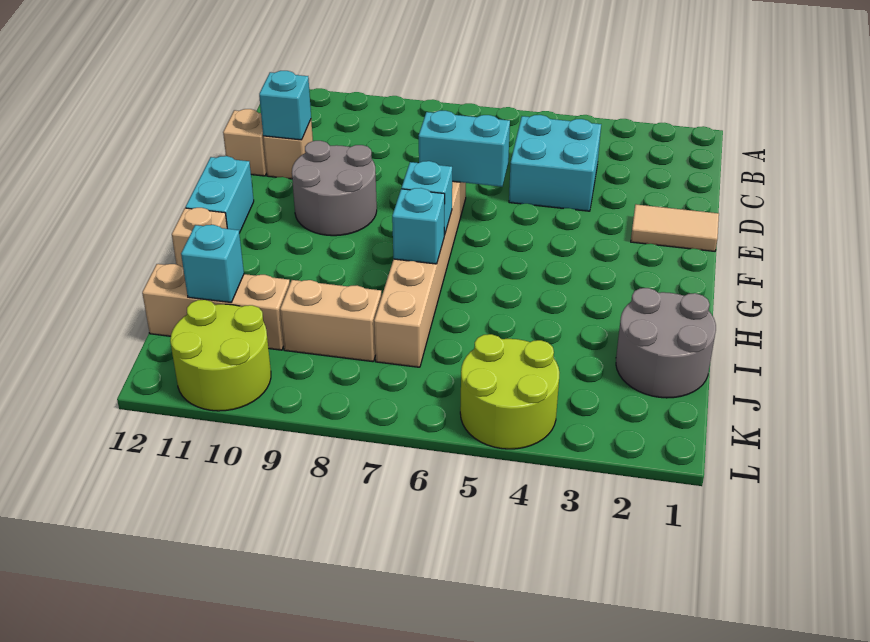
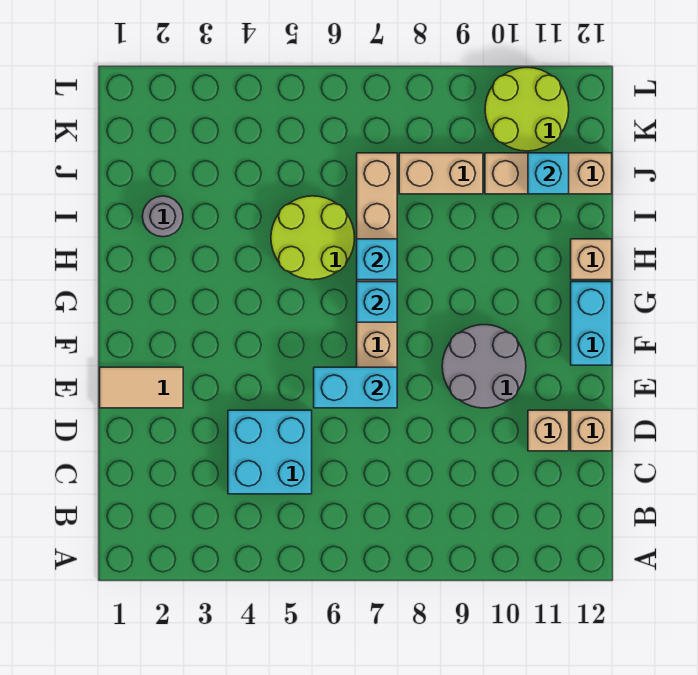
cyan brick D11 level 2 -> none
grey round brick I1:J2 level 1 -> grey round brick I2 level 1
lime round brick K4:L5 level 1 -> lime round brick H5:I6 level 1

